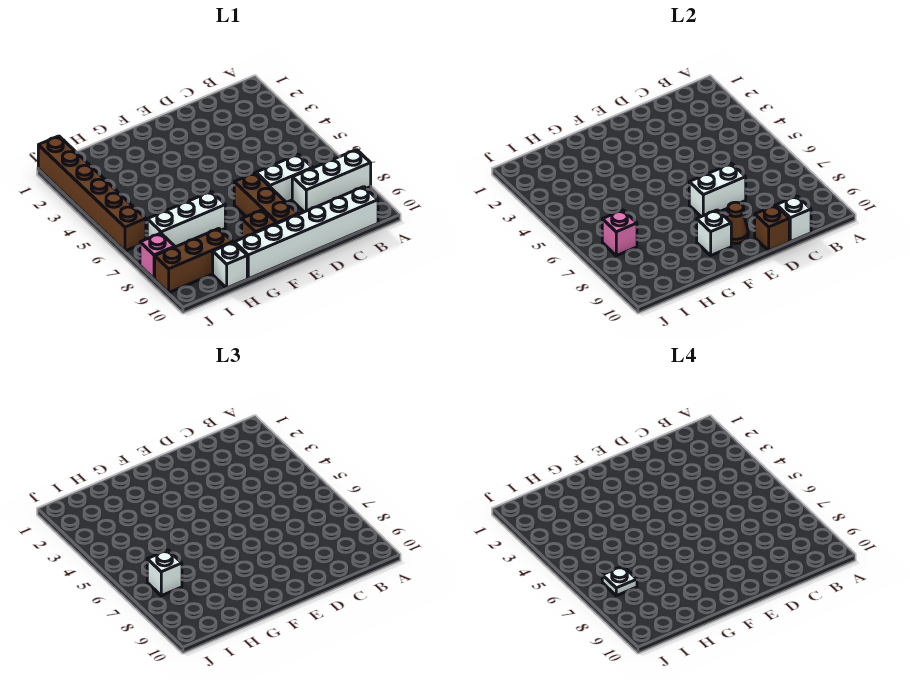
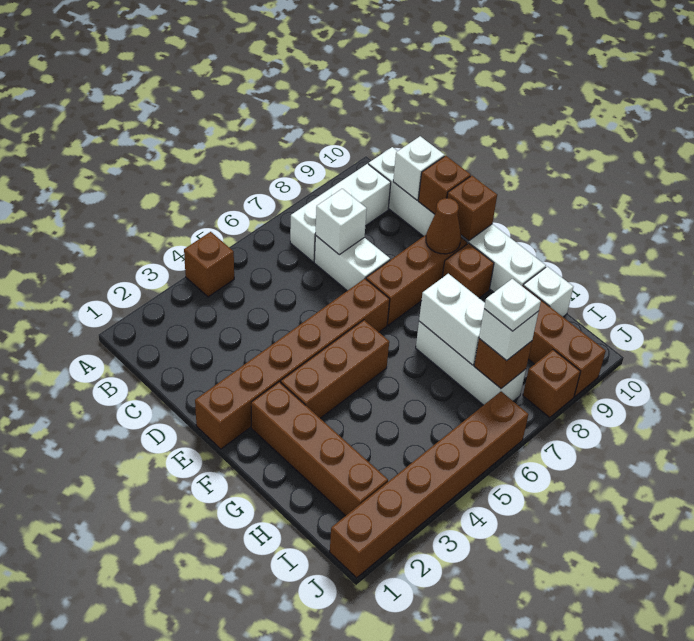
none -> brown brick A4 level 1
white brick A8:C8 level 1 -> white brick B7:B9 level 1
white brick D7:E7 level 2 -> white brick G7:H7 level 2
none -> brown brick E1:E6 level 1
none -> brown brick E10 level 2
none -> brown brick F2:I2 level 1
none -> brown brick F3:F5 level 1
white brick F9 level 2 -> white brick C7 level 2
pink brick I7 level 2 -> brown brick I7 level 2
pink brick J8 level 1 -> brown brick J8 level 1

